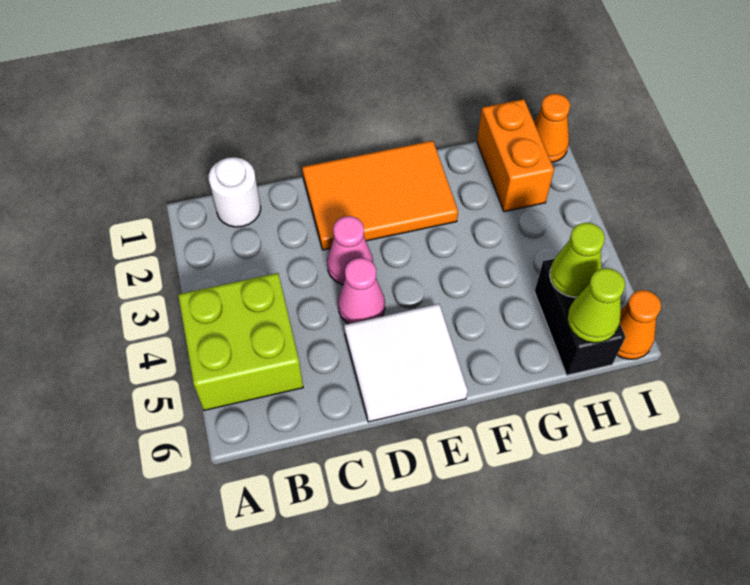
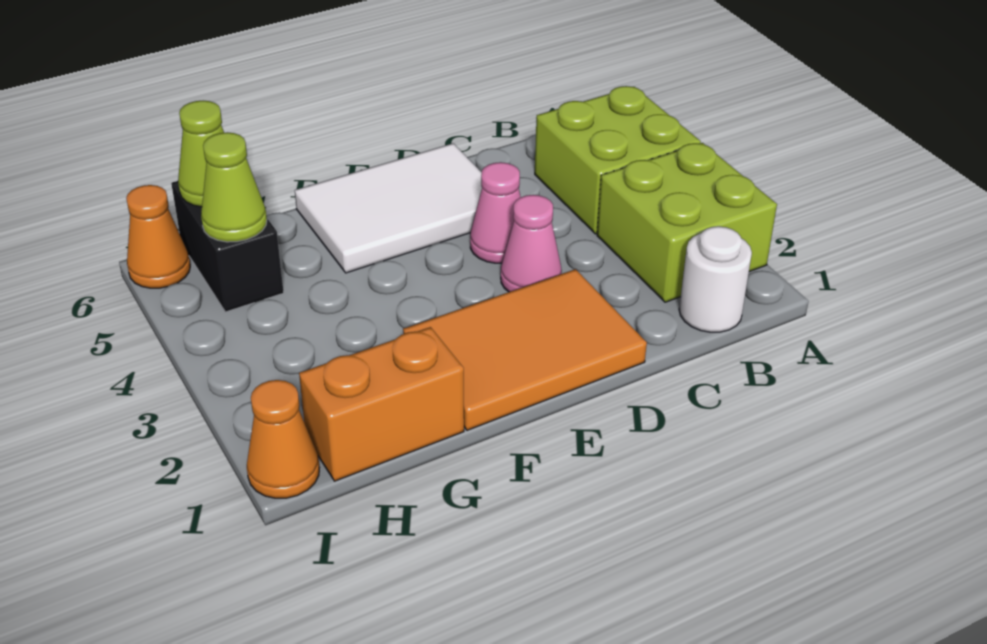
none -> lime brick A2:B3 level 1
white tile D5:E6 level 1 -> white tile D5:F6 level 1
orange brick H1:H2 level 1 -> orange brick G1:H1 level 1

